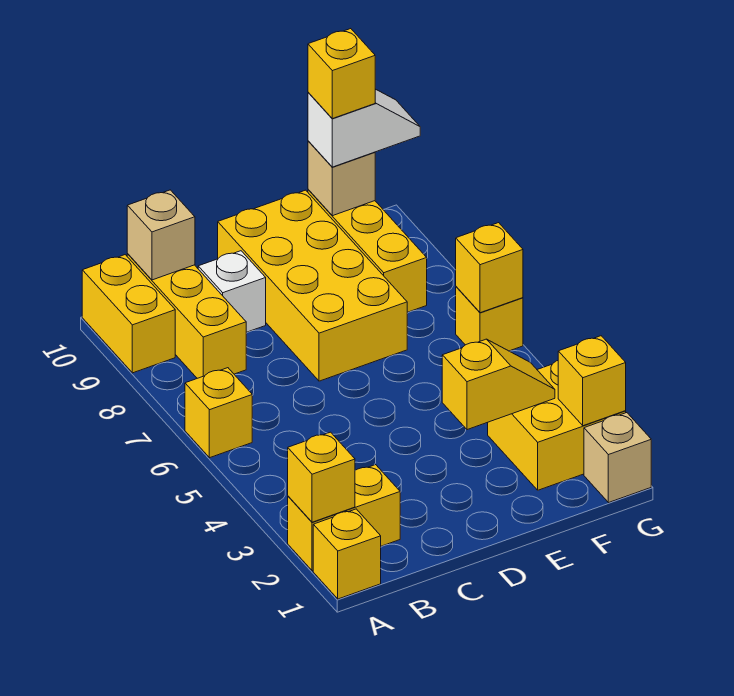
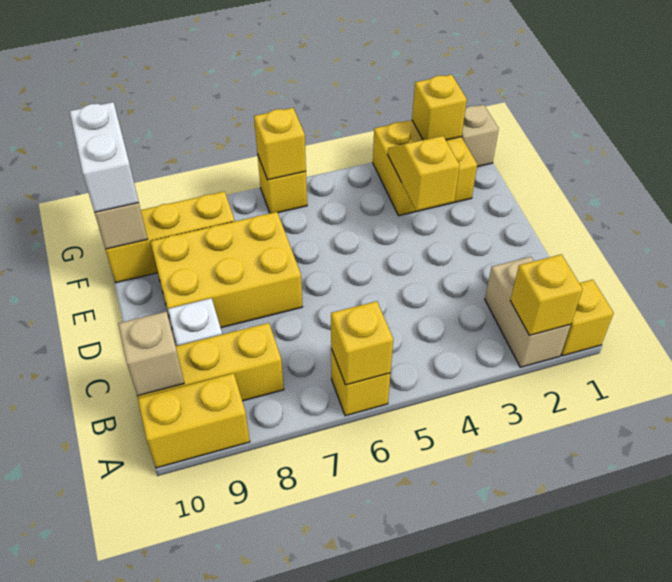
yellow brick A2:B2 level 1 -> tan brick A2:B2 level 1
yellow brick D7:E10 level 1 -> yellow brick D7:E9 level 1
white slope F10:G10 level 3 top F -> white brick F10:G10 level 3
yellow brick F10 level 4 -> yellow brick A6 level 2

